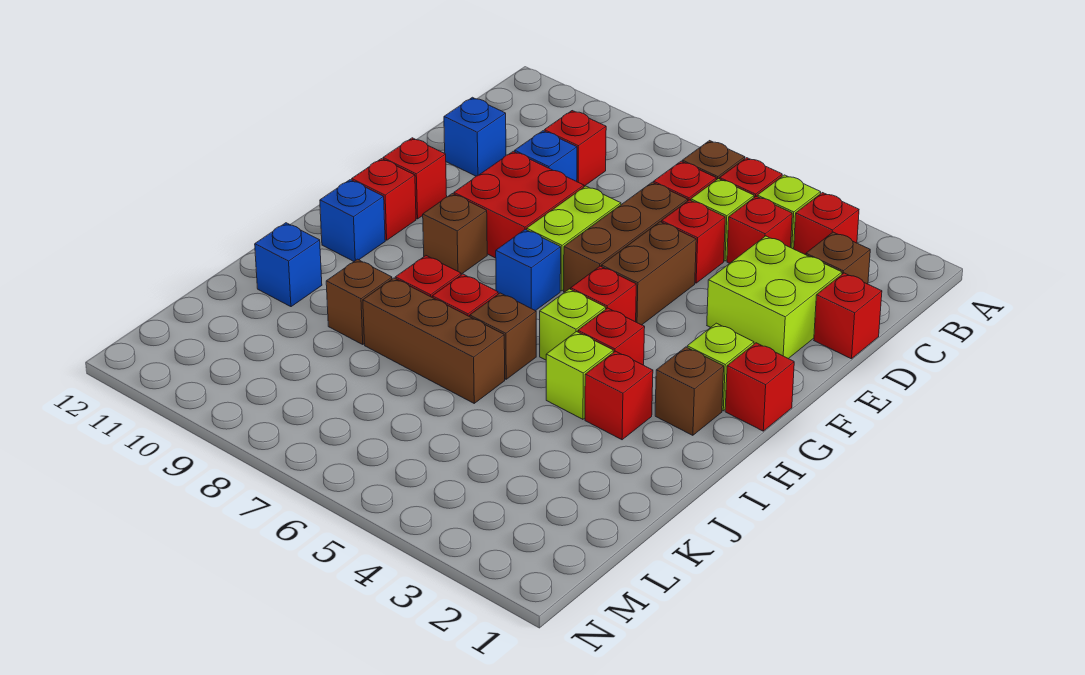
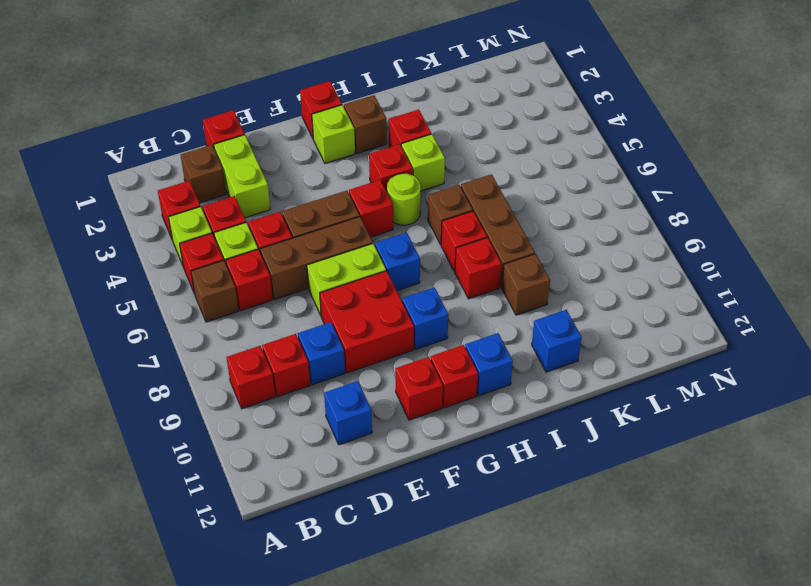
none -> red brick B9 level 1
lime brick D2:E3 level 1 -> lime brick D2:D3 level 1
brown brick G9 level 1 -> blue brick G9 level 1
lime brick H5 level 1 -> lime round brick H5 level 1

